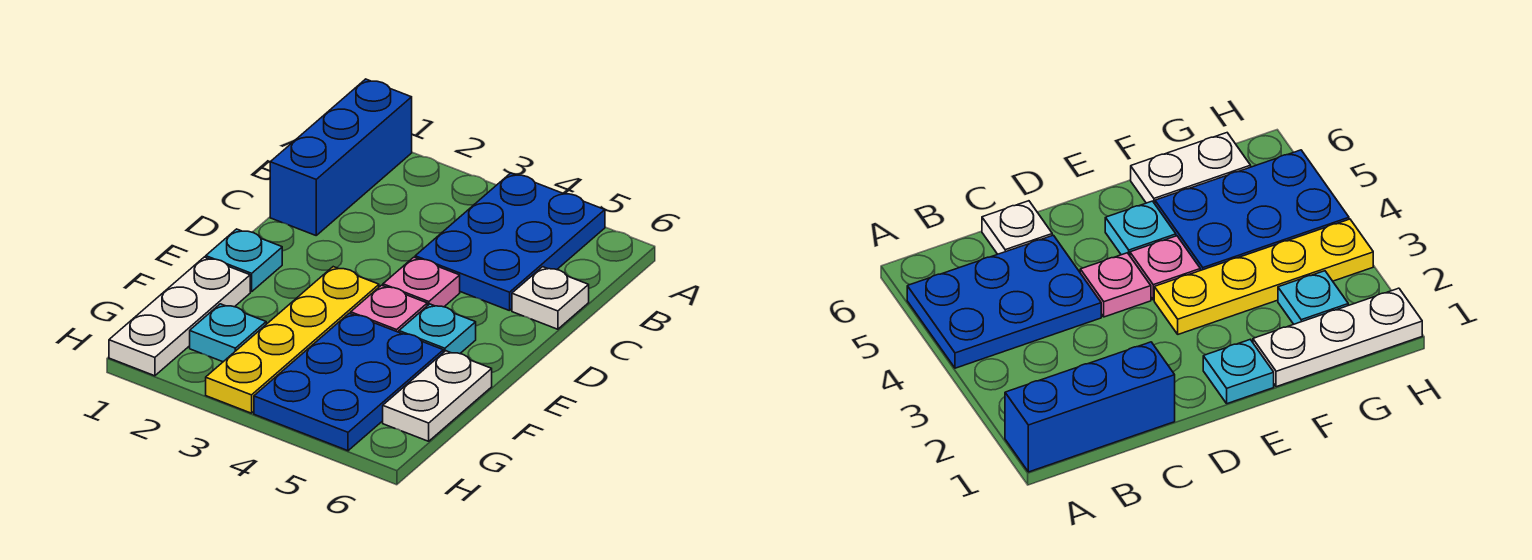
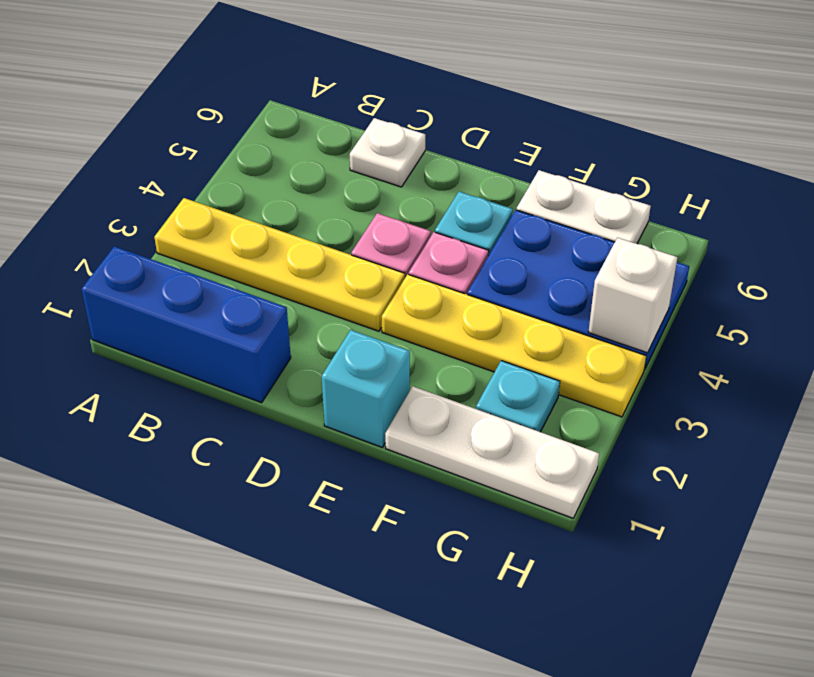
none -> yellow plate A3:D3 level 1
blue plate A4:C5 level 1 -> none
cyan plate E1 level 1 -> cyan brick E1 level 1
none -> white brick H4 level 2

